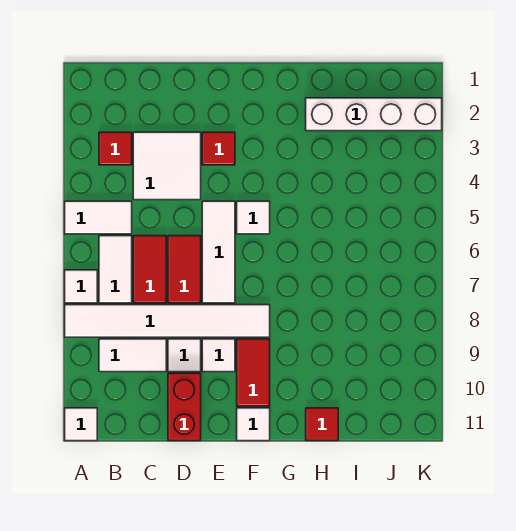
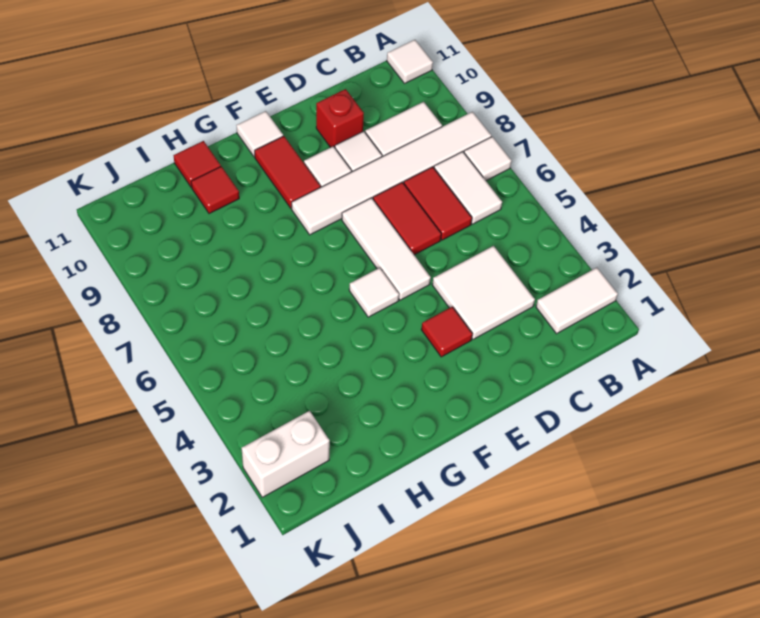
white tile A5:B5 level 1 -> white tile A2:B2 level 1
red tile B3 level 1 -> red tile H10 level 1
red brick D10:D11 level 1 -> red brick D10 level 1
white brick H2:K2 level 1 -> white brick J2:K2 level 1

